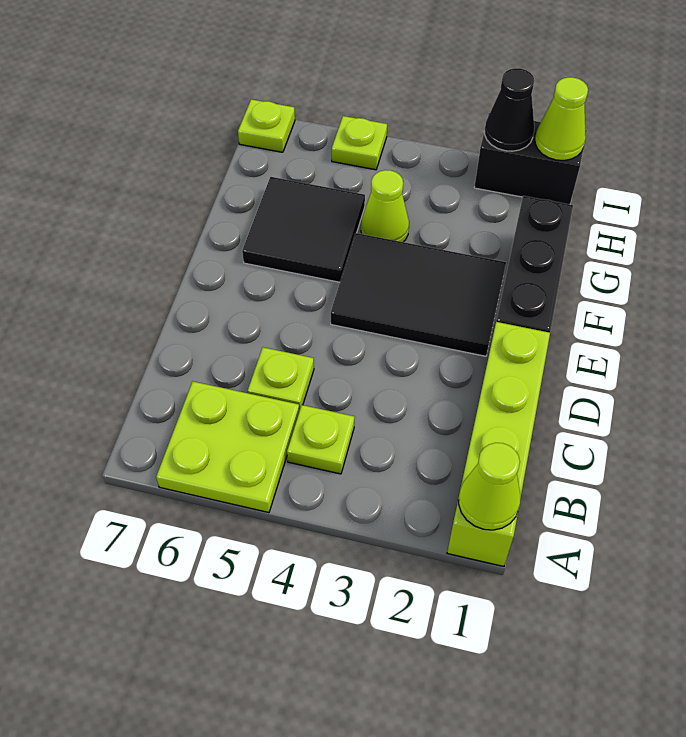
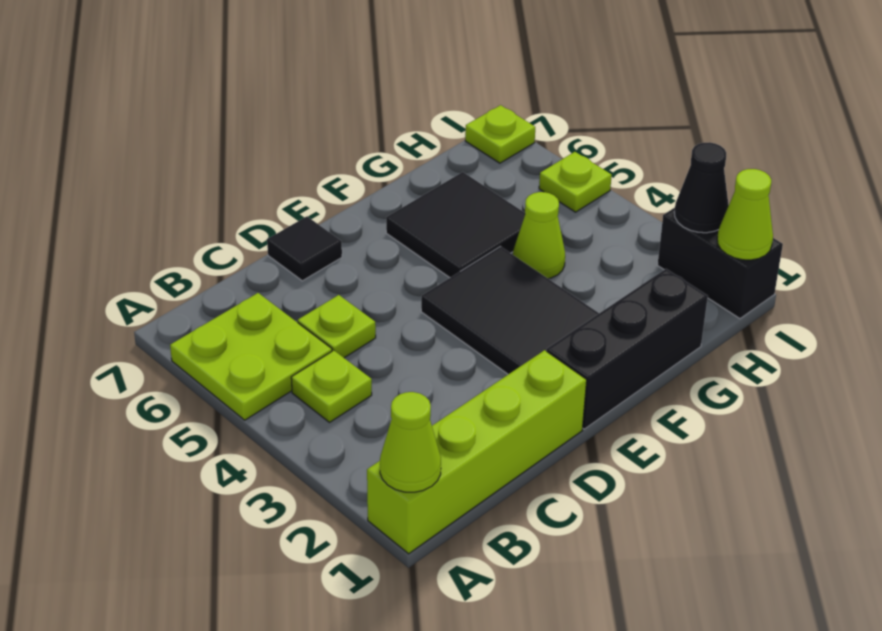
none -> black tile D7 level 1

